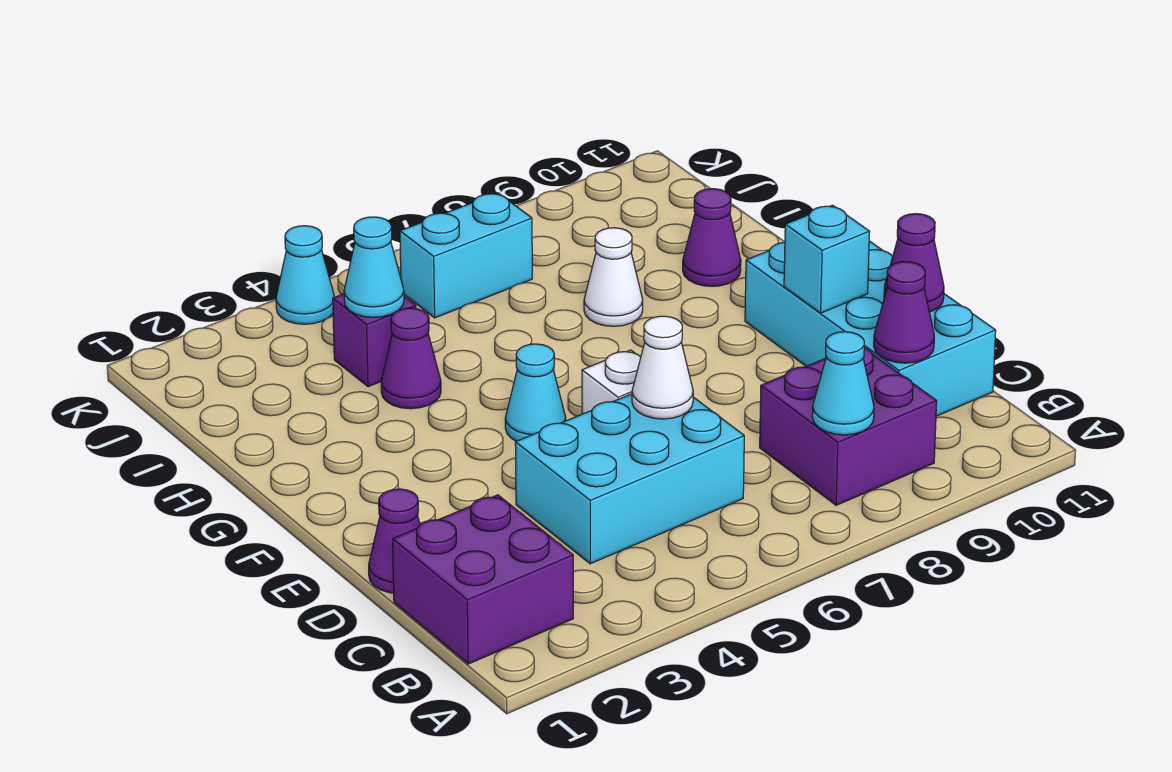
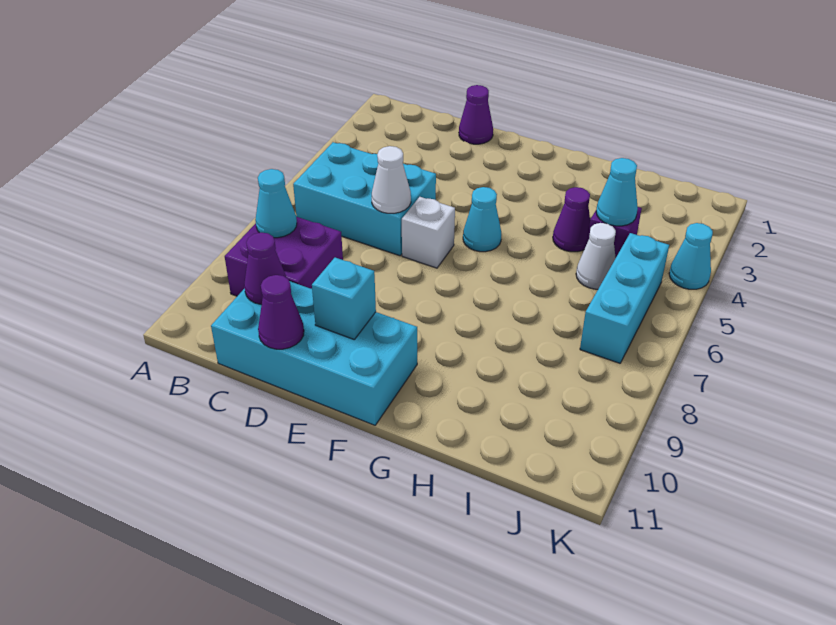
purple brick B1:C2 level 1 -> none
cyan brick C4:D6 level 1 -> cyan brick B5:D6 level 1
white cone H8 level 1 -> white cone I5 level 1
purple cone H10 level 1 -> none
cyan brick J6:J7 level 1 -> cyan brick J5:J7 level 1

